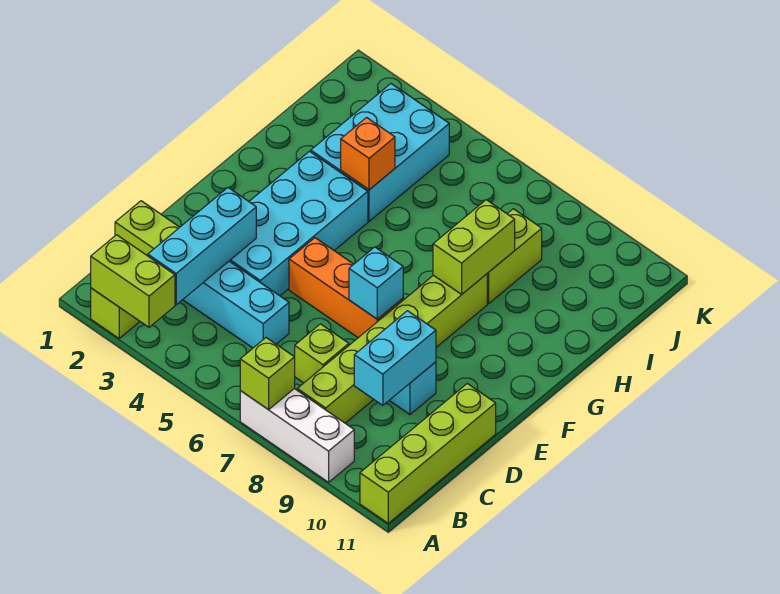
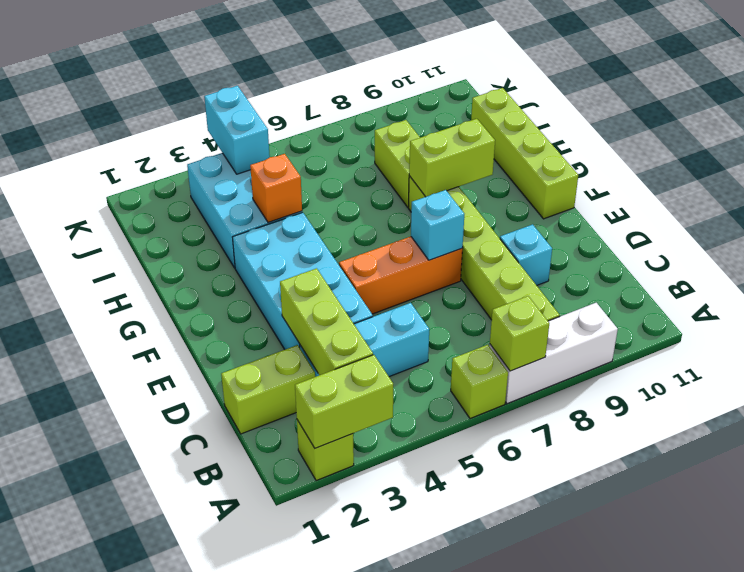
lime brick A11:D11 level 1 -> lime brick F11:I11 level 1
cyan brick B3:D3 level 2 -> lime brick B3:D3 level 2
lime brick C7 level 1 -> lime brick A6 level 1
cyan brick C9:D9 level 2 -> cyan brick J4:K4 level 2
lime brick G8:H8 level 2 -> lime brick G8:G9 level 2

